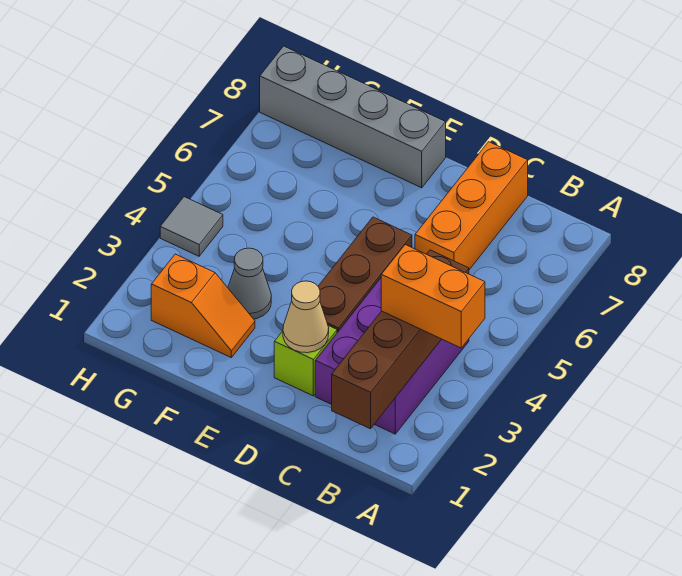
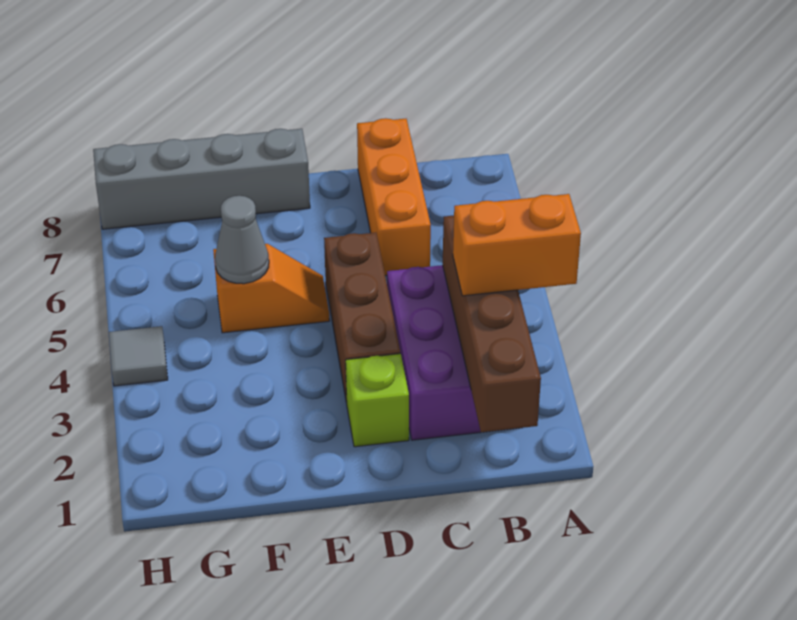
tan cone D2 level 2 -> none
orange slope F2:G2 level 1 top G -> orange slope E5:F5 level 1 top F
grey cone F3 level 1 -> grey cone F5 level 2

